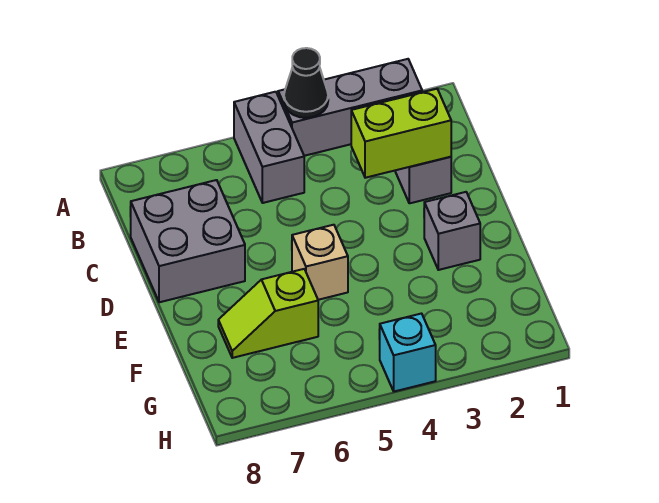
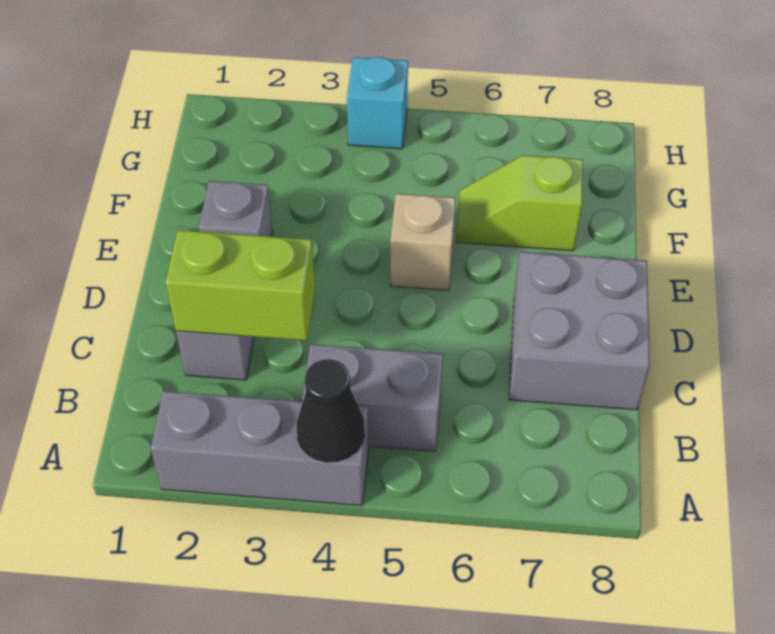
grey brick A5:B5 level 1 -> grey brick B4:B5 level 1
lime slope F6:F7 level 1 top 6 -> lime slope F6:F7 level 1 top 7

